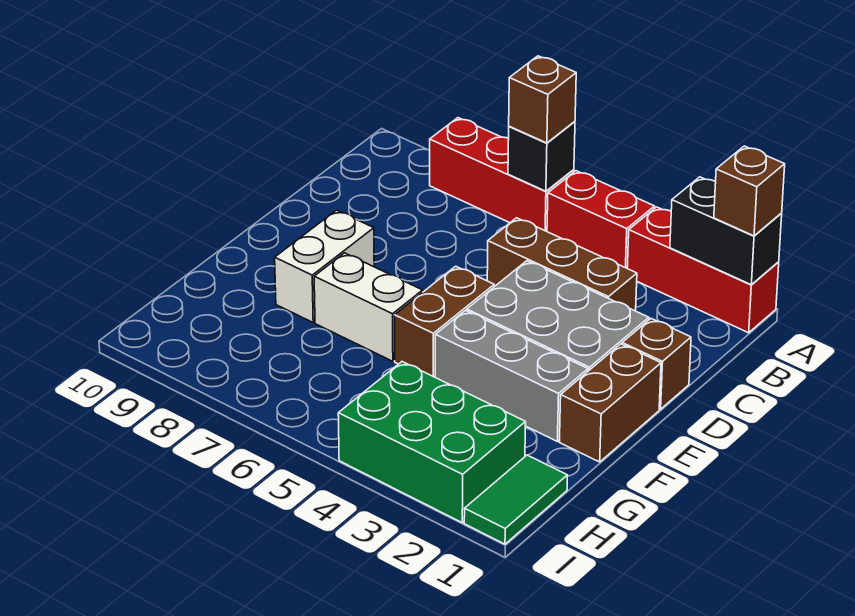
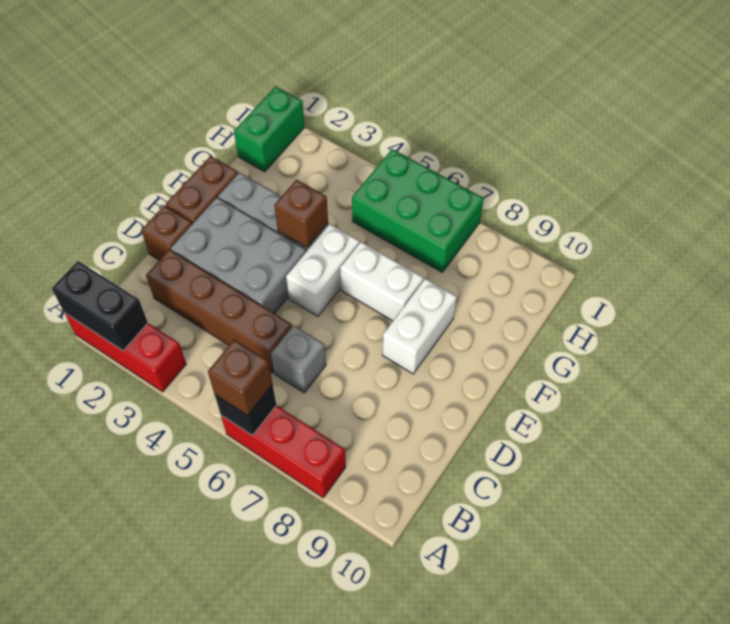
brown brick A1 level 3 -> brown brick F4 level 2
red brick A4:A5 level 1 -> none
brown brick C3:C5 level 1 -> brown brick C2:C5 level 1
none -> grey brick C6 level 1
brown brick E5:F5 level 1 -> white brick E5:F5 level 1
green tile H1:I1 level 1 -> green brick H1:I1 level 1
green brick H2:I4 level 1 -> green brick H5:I7 level 1

